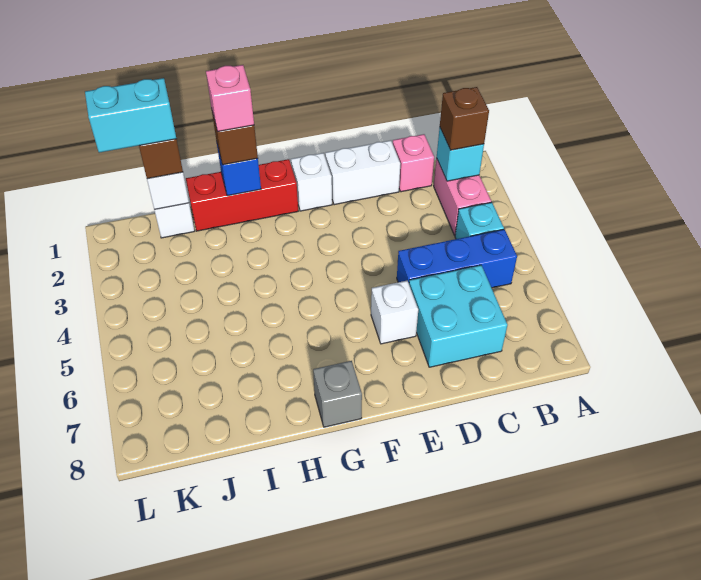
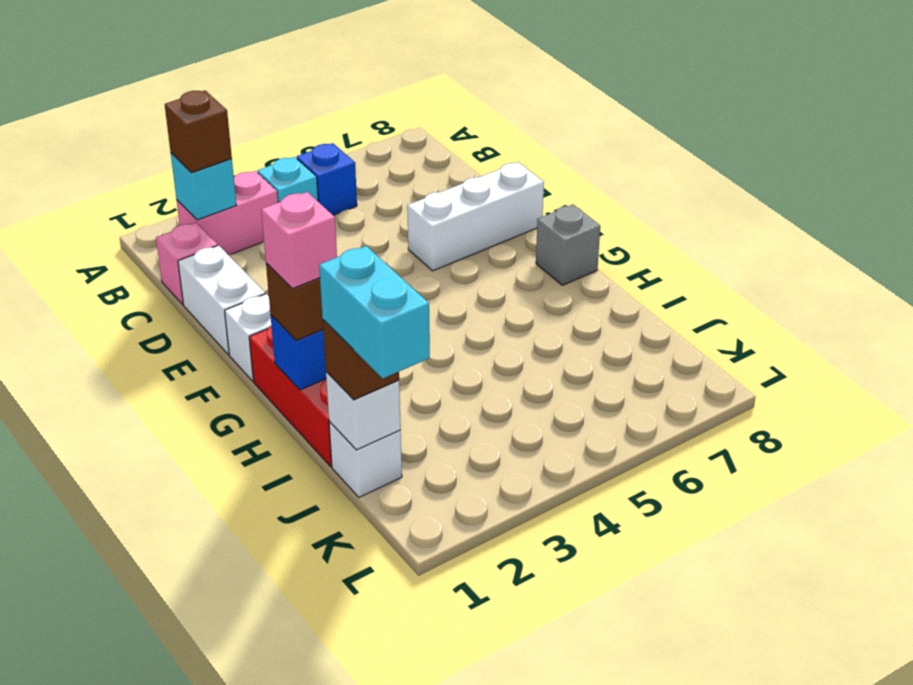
blue brick B5:D5 level 1 -> blue brick B5 level 1
cyan brick C6:D7 level 1 -> none
white brick E6 level 1 -> white brick E6:E8 level 1

